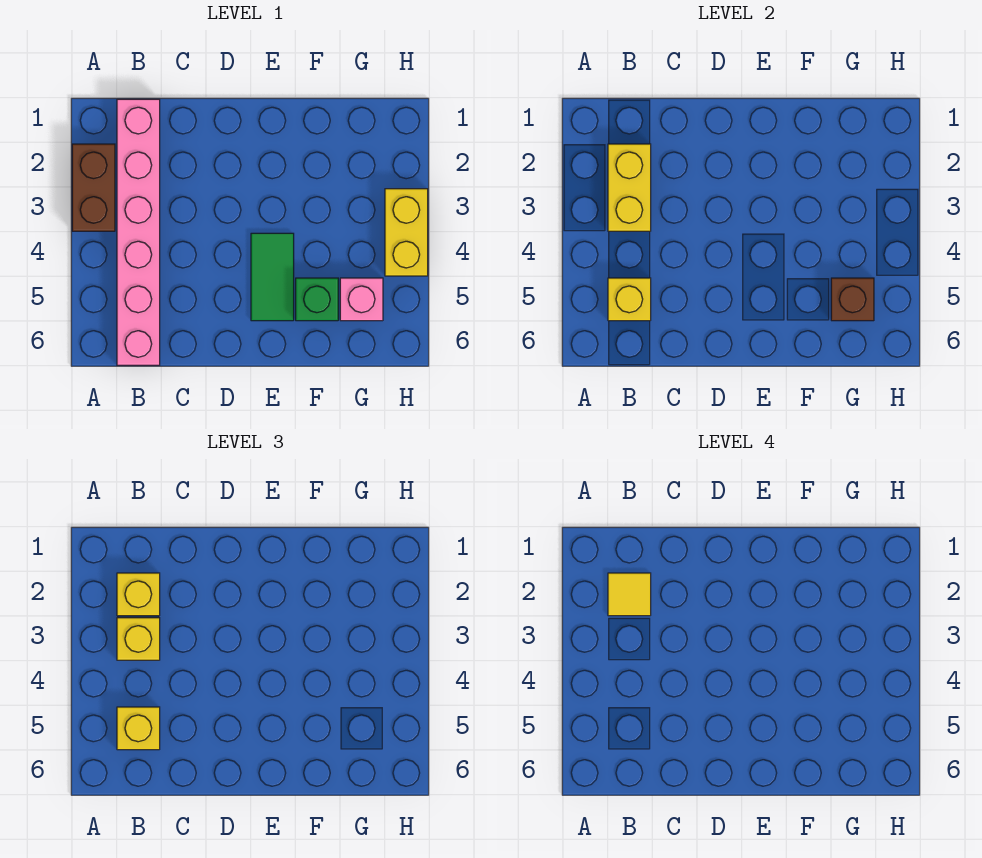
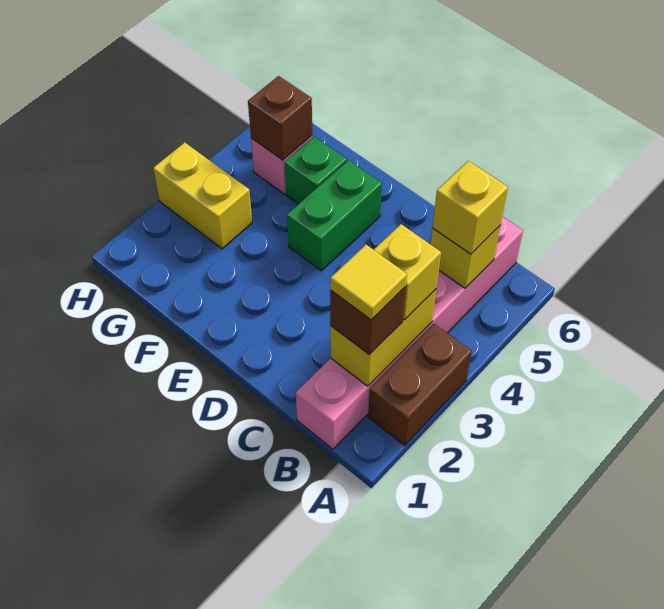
yellow brick B2 level 3 -> brown brick B2 level 3
green tile E4:E5 level 1 -> green brick E4:E5 level 1
yellow brick H3:H4 level 1 -> yellow brick G3:H3 level 1

